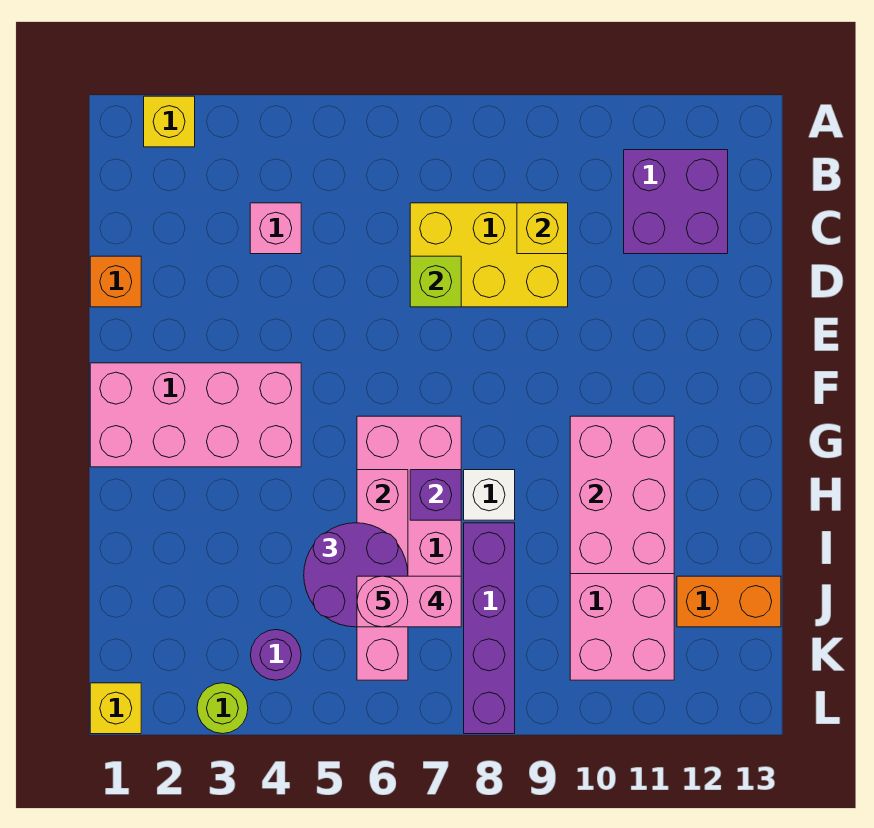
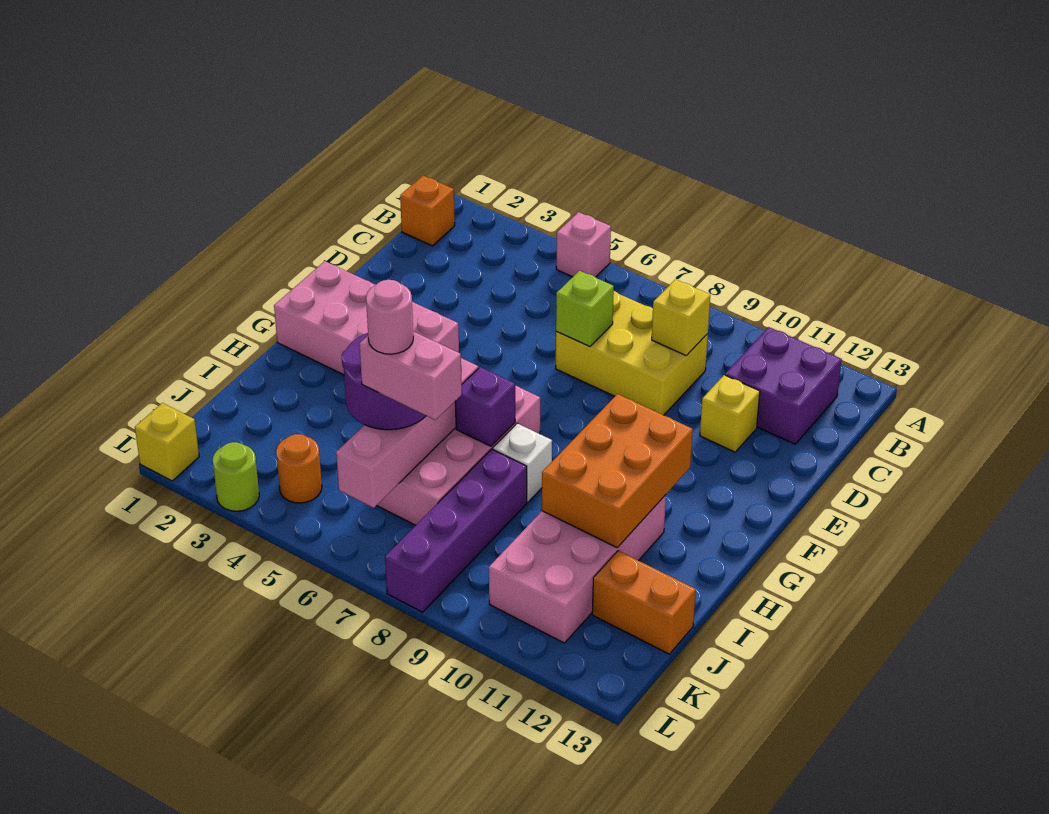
yellow brick A2 level 1 -> yellow brick D11 level 1
pink brick C4 level 1 -> pink brick A5 level 1
orange brick D1 level 1 -> orange brick B1 level 1
pink brick G10:I11 level 2 -> orange brick G10:I11 level 2
purple round brick K4 level 1 -> orange round brick K4 level 1

